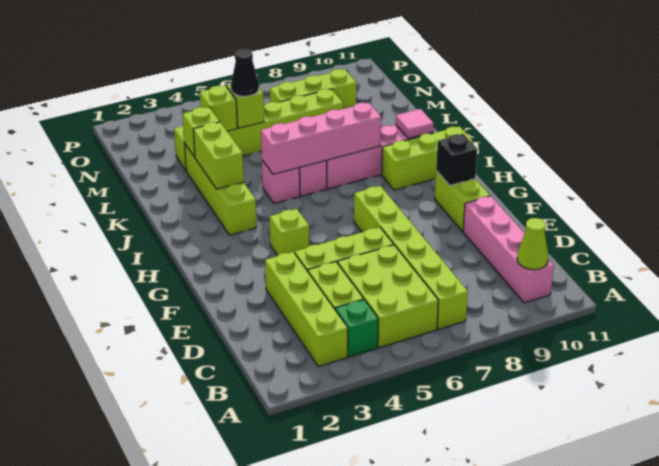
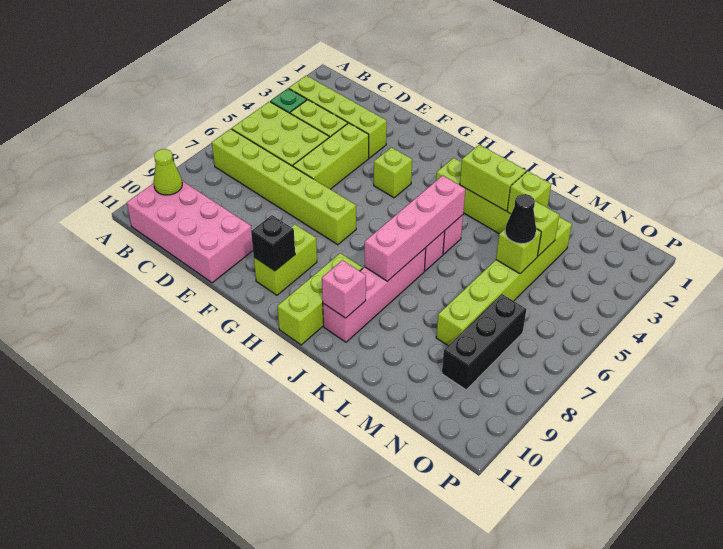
pink brick B10:E10 level 1 -> pink brick B10:E11 level 1
lime brick F10:G10 level 1 -> lime brick G9:G10 level 1
pink tile J10 level 2 -> pink brick J10 level 2
lime brick N7:N9 level 1 -> black brick N7:N9 level 1

